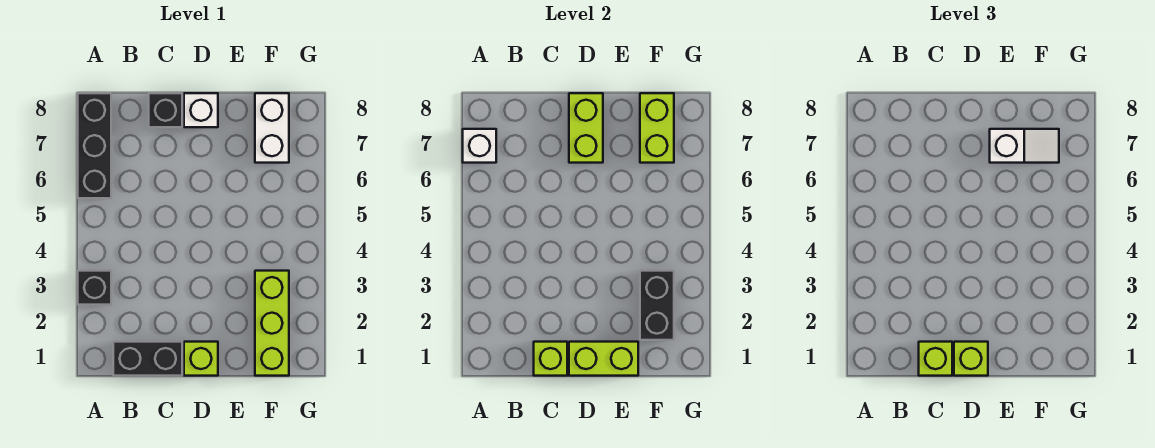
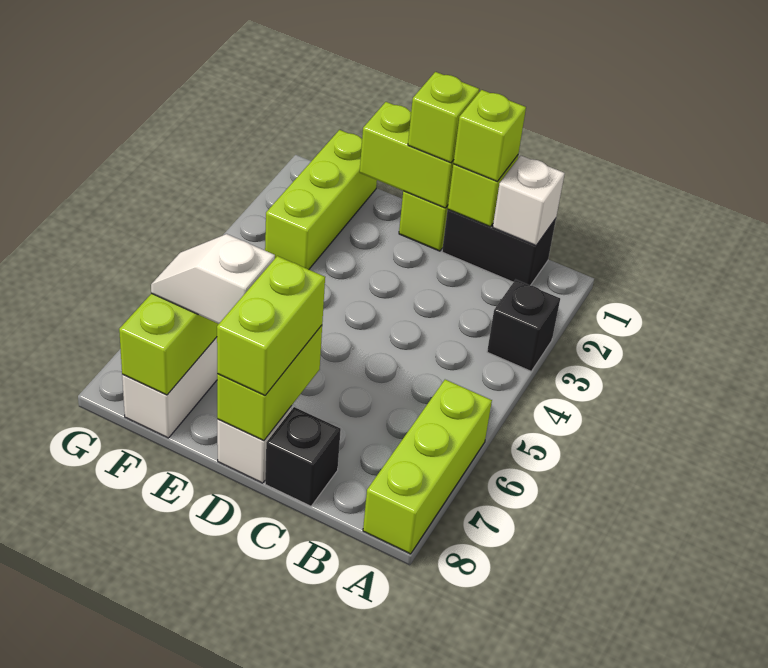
black brick A6:A8 level 1 -> lime brick A6:A8 level 1
white brick A7 level 2 -> white brick B1 level 2
none -> lime brick D7:D8 level 3
black brick F2:F3 level 2 -> none

